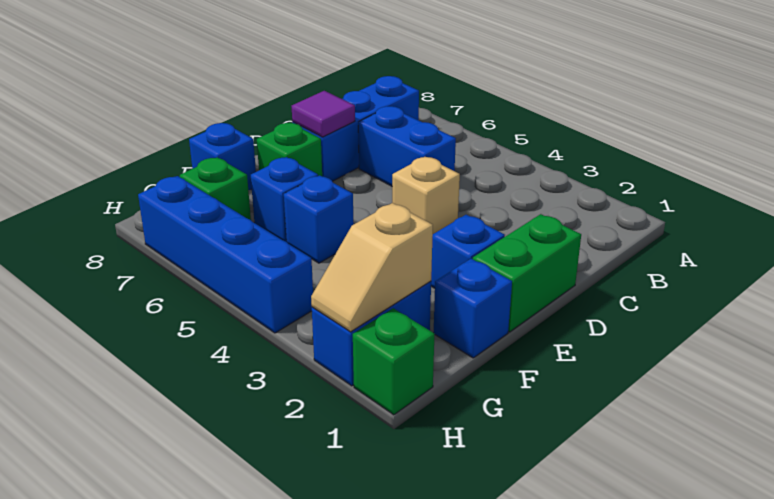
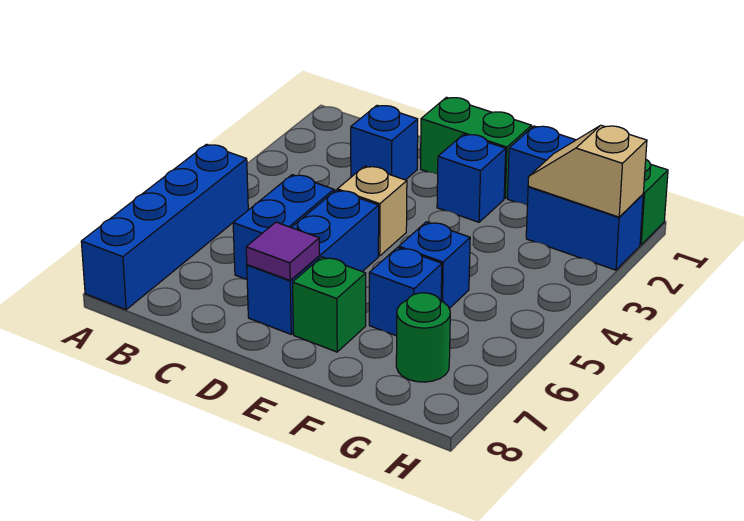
blue brick B7:D7 level 1 -> blue brick D5:D7 level 1
blue brick F8 level 1 -> blue brick C2 level 1
tan slope G2:H2 level 2 top G -> tan slope G2:H2 level 2 top H
green brick G7 level 1 -> green round brick G7 level 1
blue brick H4:H7 level 1 -> blue brick A5:A8 level 1

